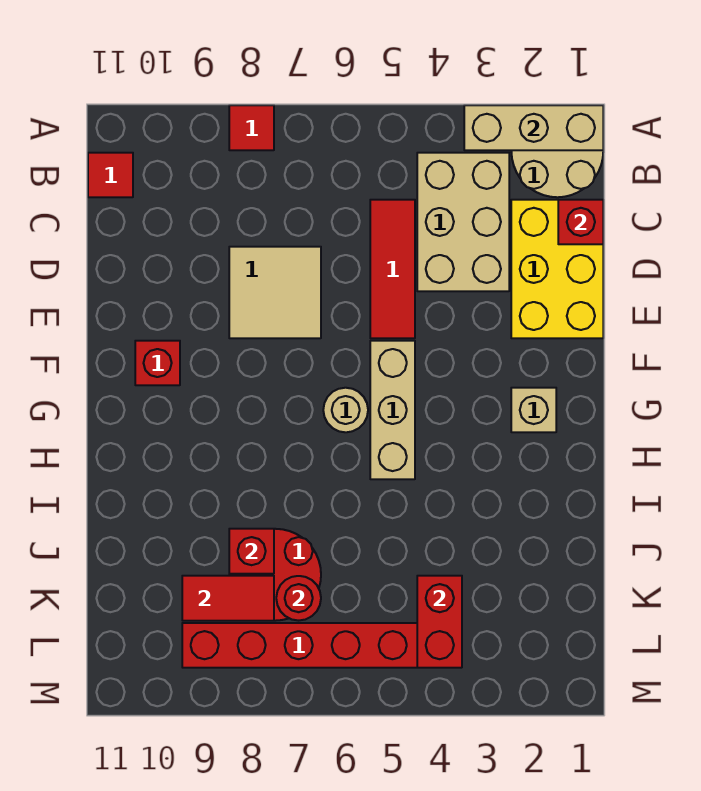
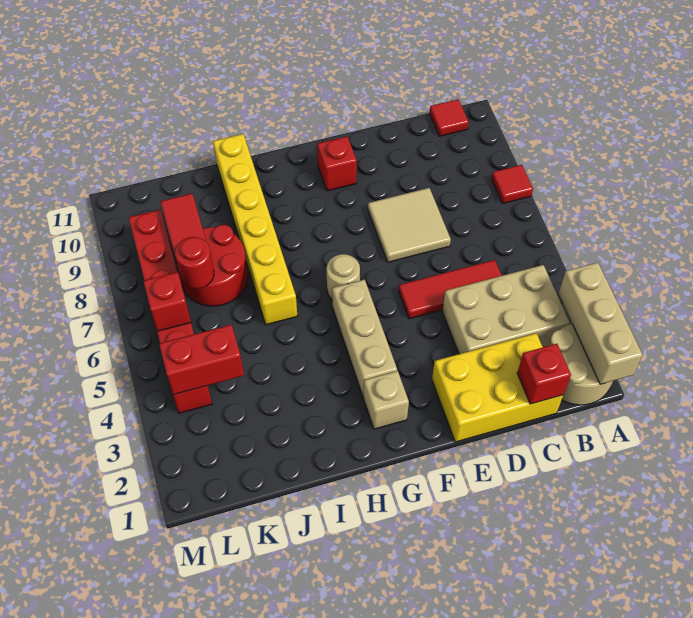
tan brick F5:H5 level 1 -> tan brick G3:G5 level 1
none -> yellow brick I6:I11 level 1
red brick J8 level 2 -> red brick L6 level 2

